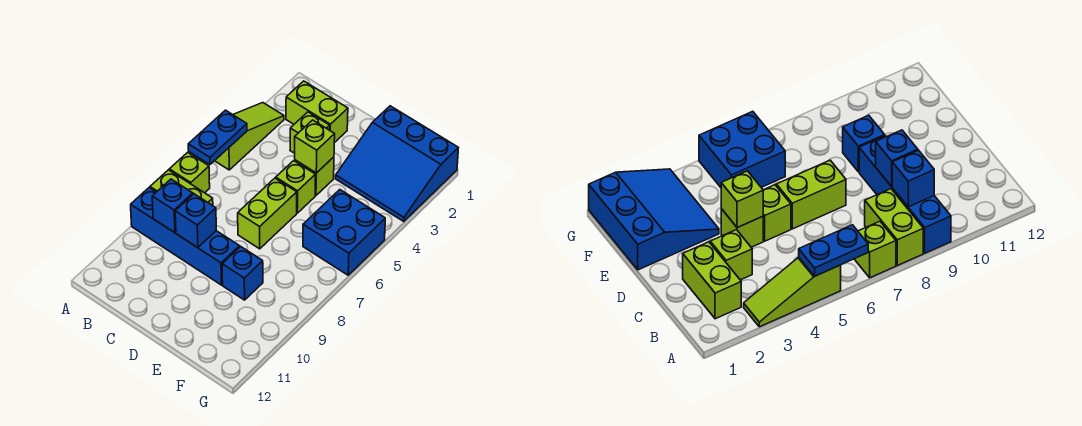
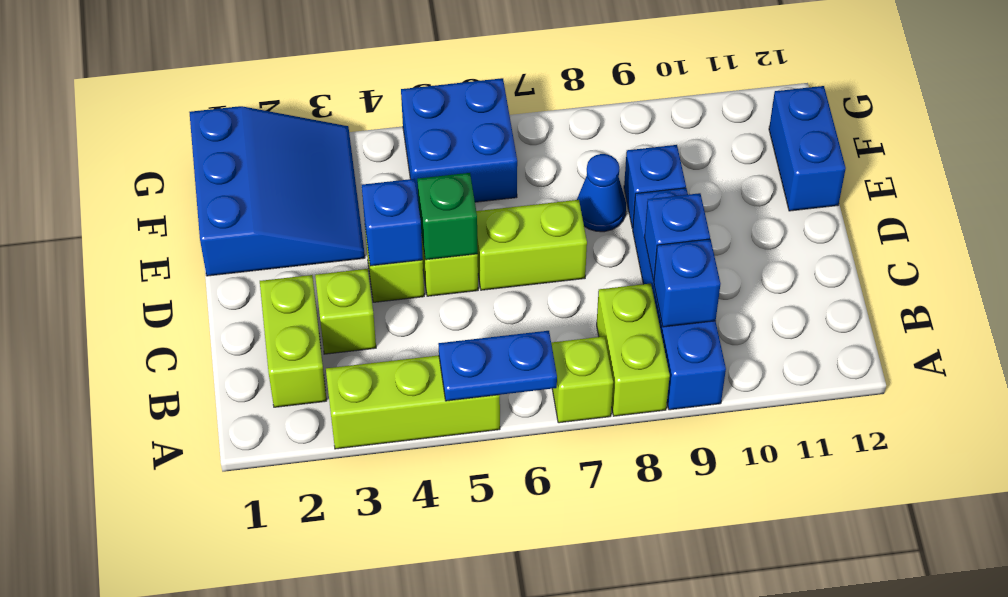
lime slope A3:A5 level 1 top 5 -> lime brick A3:A5 level 1
lime brick D4 level 2 -> blue brick D4 level 2
none -> green brick D5 level 2
none -> blue cone E8 level 1
none -> blue brick E12:F12 level 1

